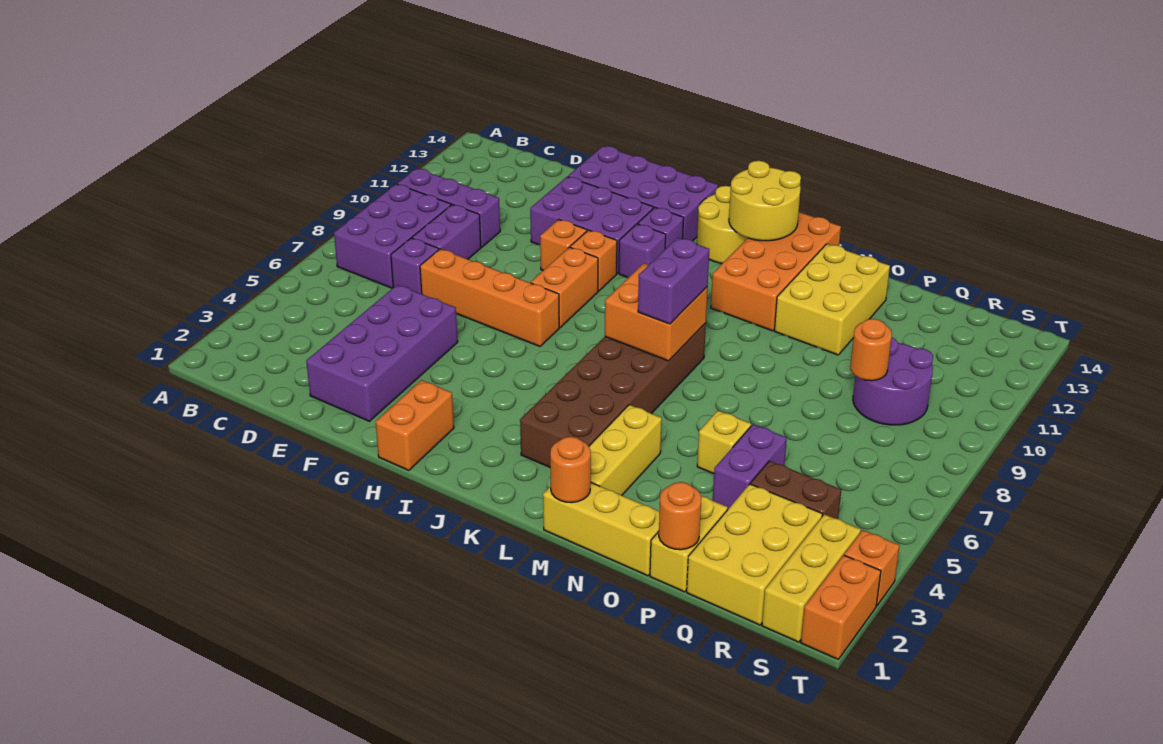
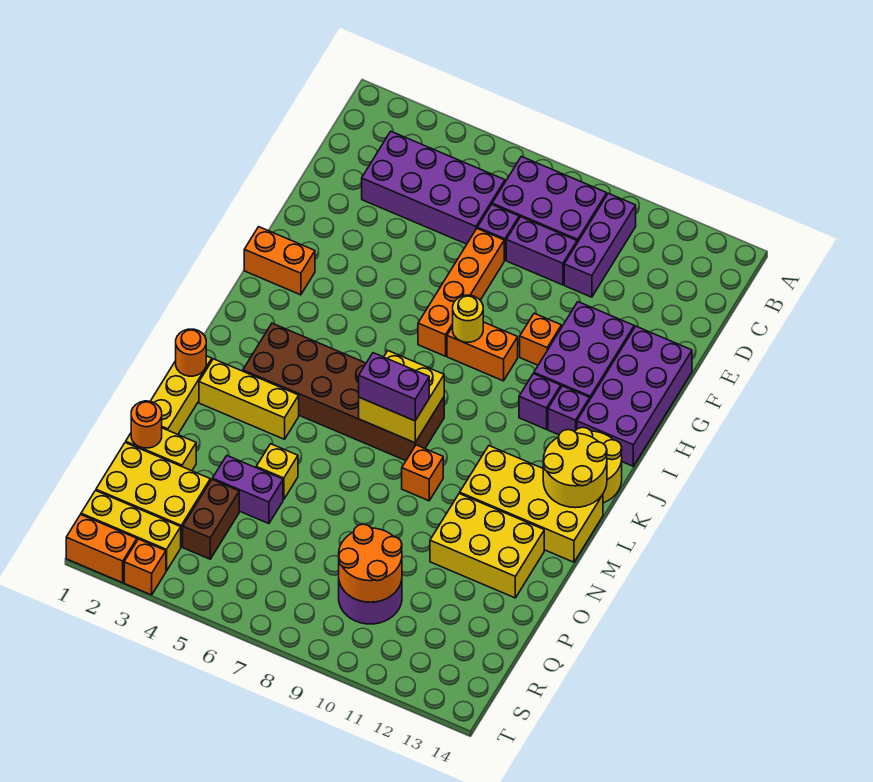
purple brick E2:F5 level 1 -> purple brick C3:D6 level 1
none -> yellow round brick H8 level 2
orange brick H10 level 1 -> orange brick M9 level 1
orange brick K7:L8 level 2 -> yellow brick K7:L8 level 2
orange brick L11:M14 level 1 -> yellow brick L11:M14 level 1
orange round brick Q9 level 2 -> orange round brick Q9:R10 level 2

